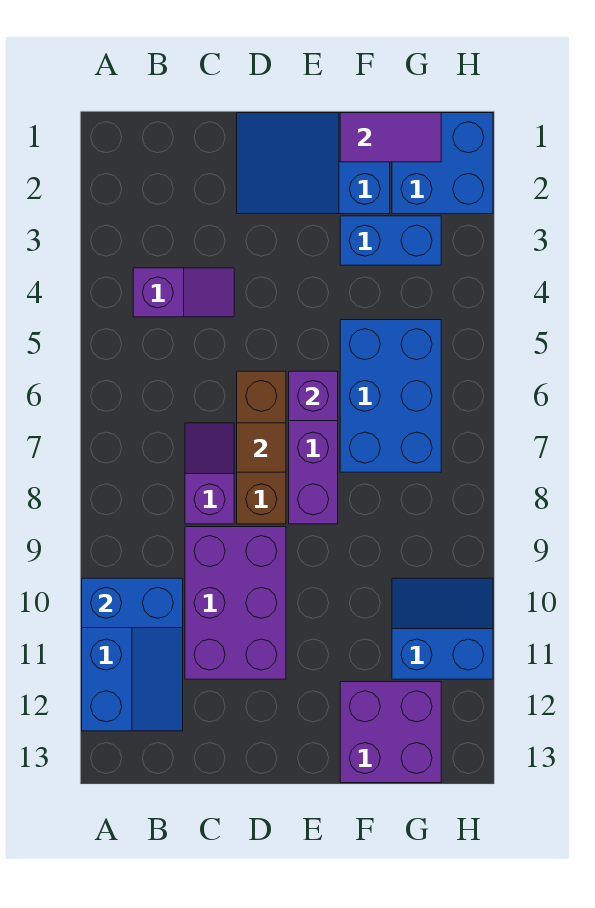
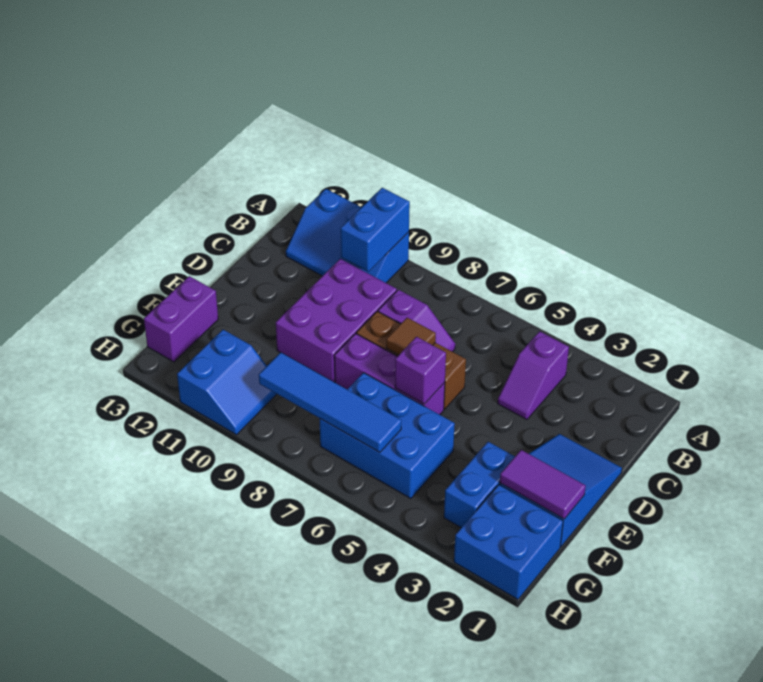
purple brick C9:D11 level 1 -> purple brick C9:E10 level 1
purple tile F1:G1 level 2 -> purple tile F1:F2 level 2
purple brick F12:G13 level 1 -> purple brick F13:G13 level 1
none -> blue tile G6:G9 level 2

